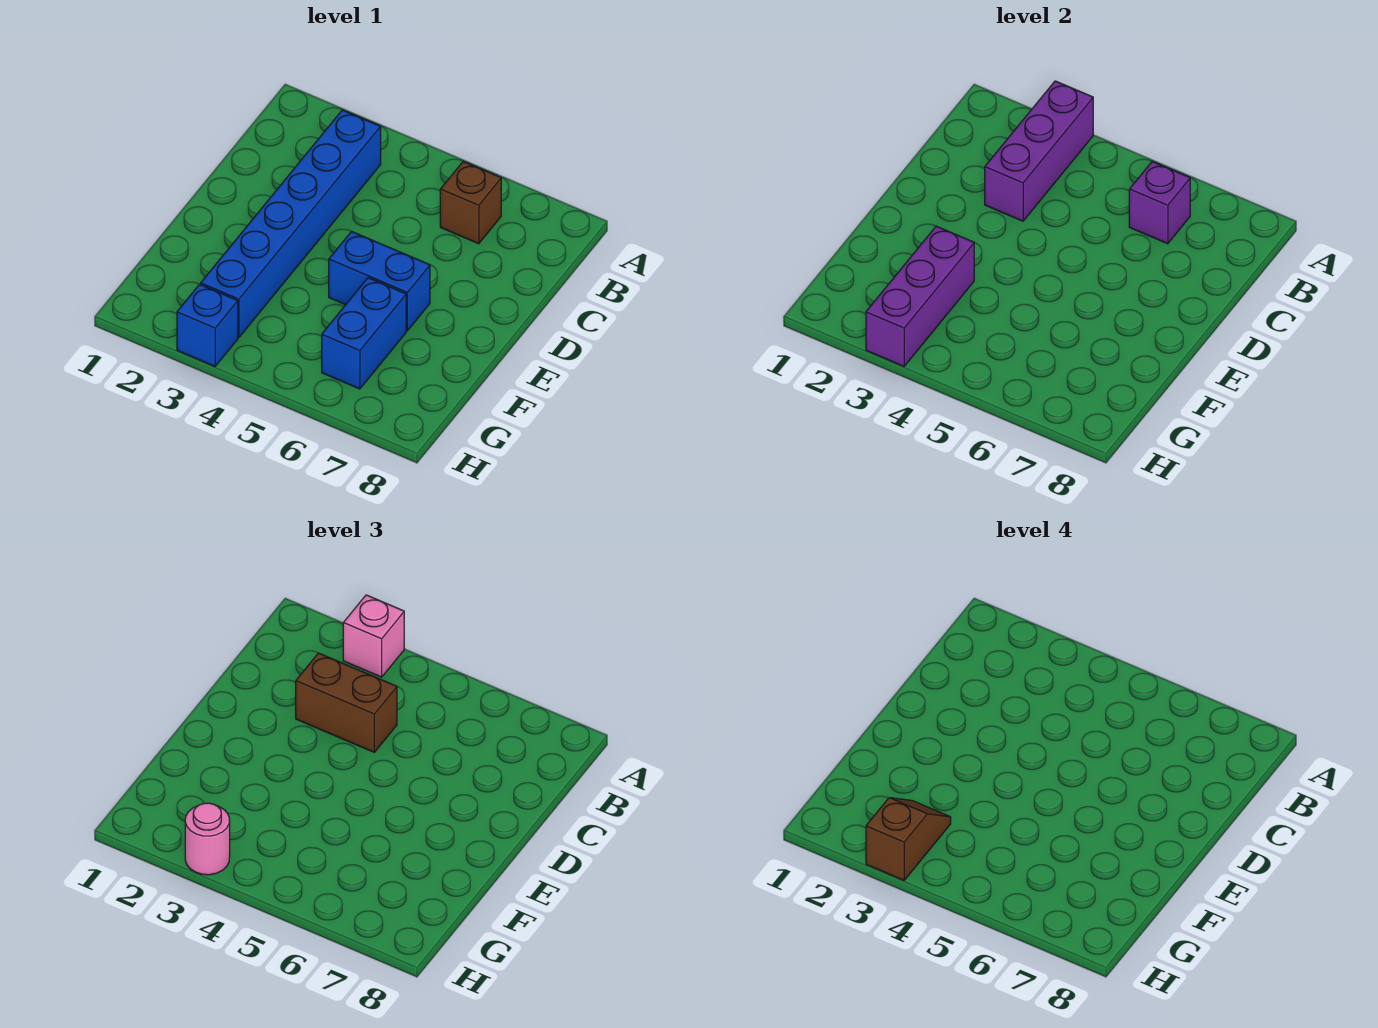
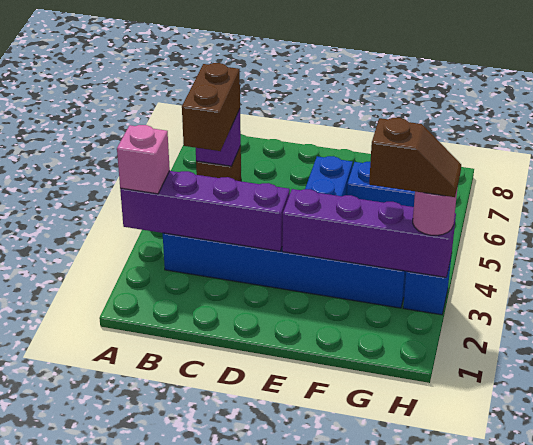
purple brick A3:C3 level 2 -> purple brick A3:D3 level 2
brown brick C3:C4 level 3 -> brown brick B5:B6 level 3
purple brick F3:H3 level 2 -> purple brick E3:H3 level 2
brown slope G3:H3 level 4 top H -> brown slope G3:H3 level 4 top G

